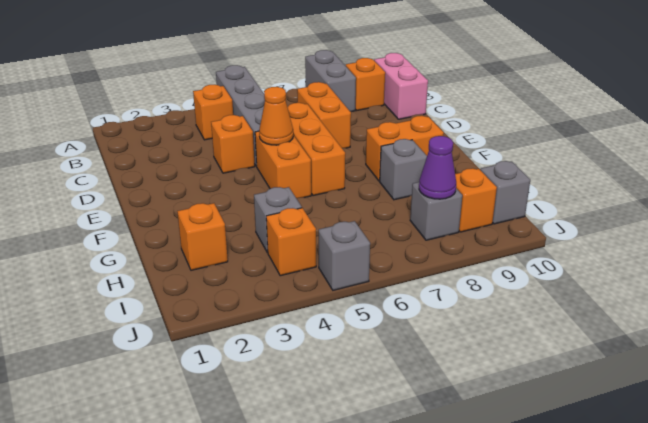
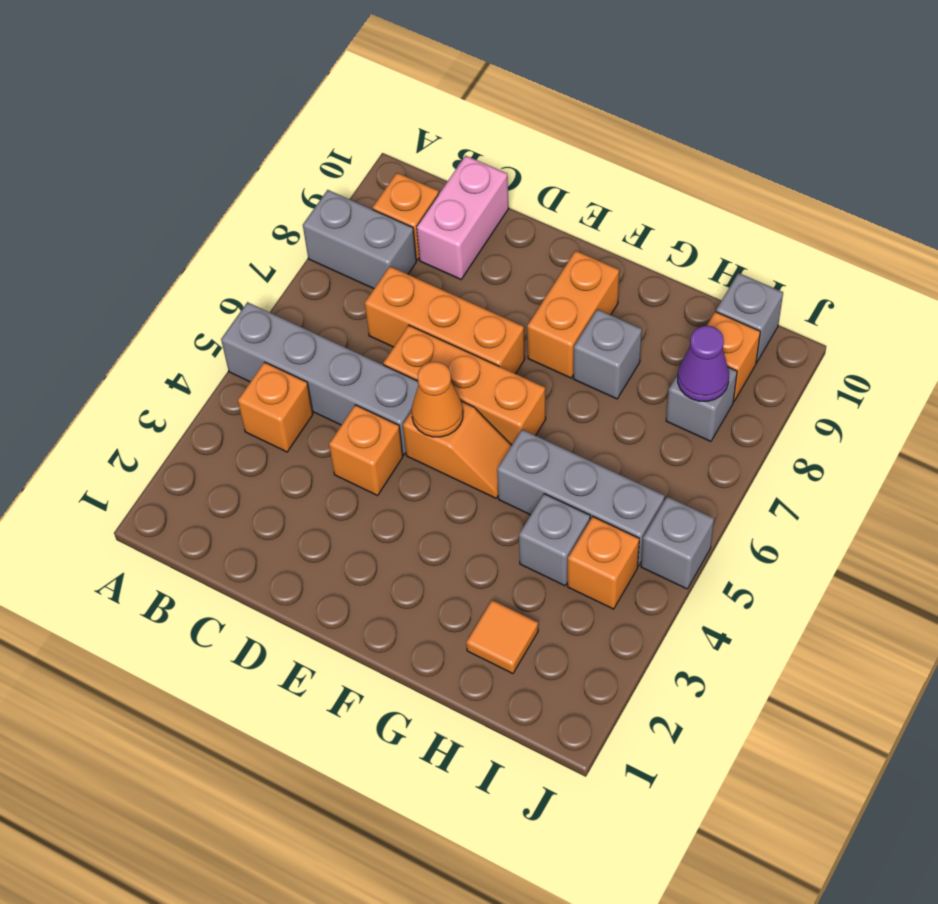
pink brick B10:C10 level 1 -> pink brick C9:C10 level 1
orange brick C7:D7 level 1 -> orange brick C7:E7 level 1
orange brick E5:F5 level 1 -> orange slope E5:F5 level 1 top E
none -> grey brick G5:I5 level 1
orange brick H2 level 1 -> orange tile H2 level 1

